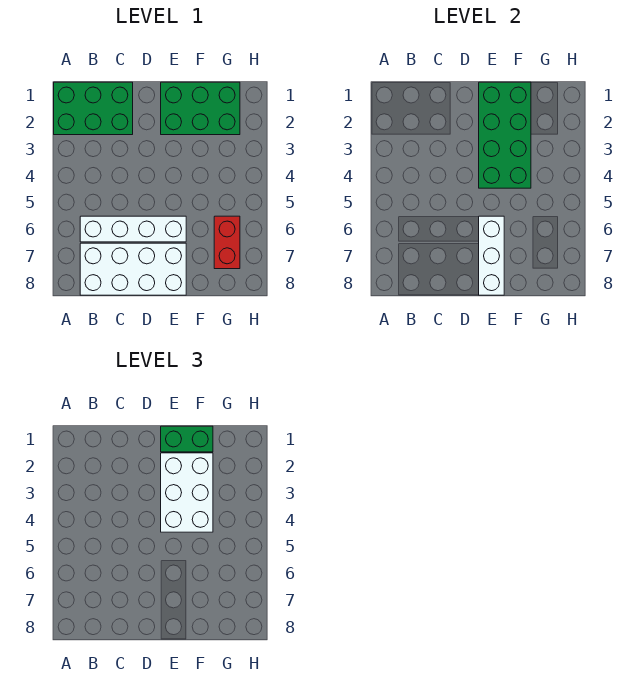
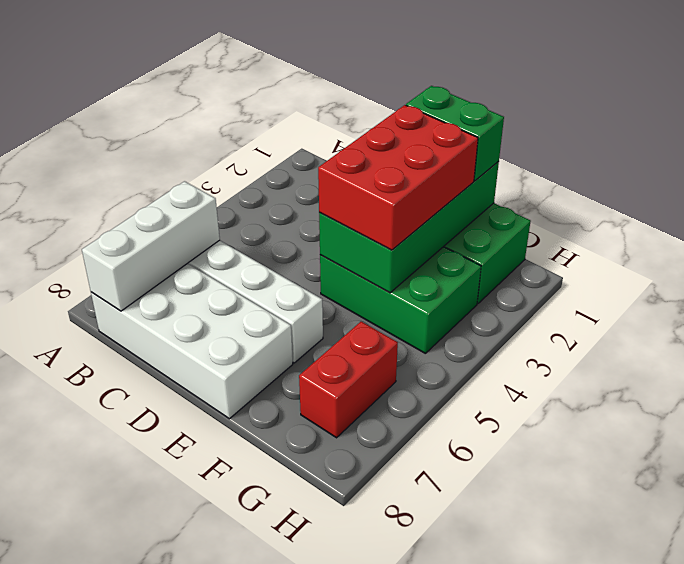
green brick A1:C2 level 1 -> green brick E3:G4 level 1
white brick E2:F4 level 3 -> red brick E2:F4 level 3
white brick E6:E8 level 2 -> white brick B6:B8 level 2

